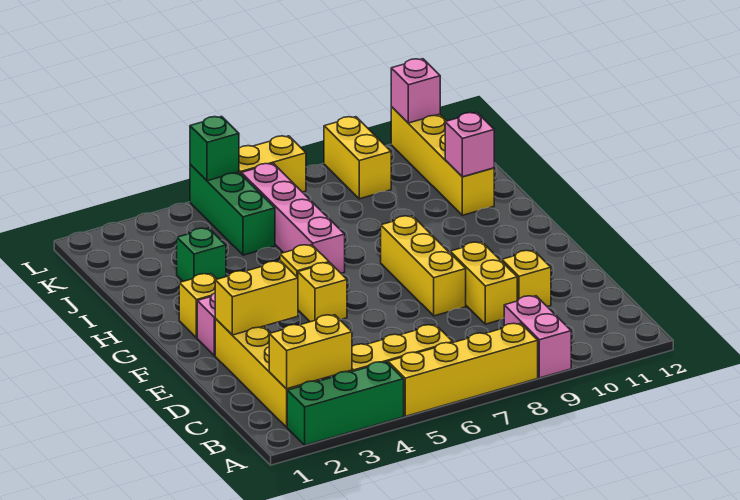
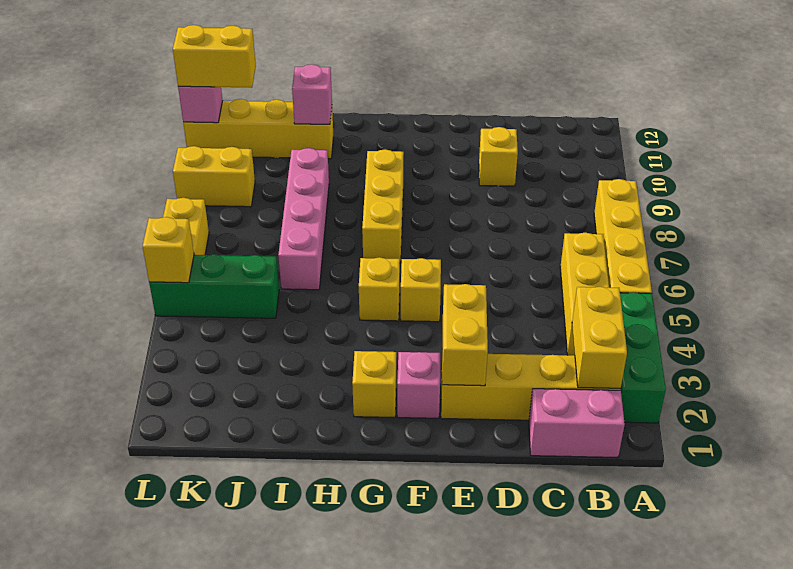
pink brick A9:B9 level 1 -> pink brick B1:C1 level 1
yellow brick D9:E9 level 1 -> yellow brick K11:L11 level 3
yellow brick E8:G8 level 1 -> yellow brick G7:G9 level 1
pink brick H6:K6 level 1 -> pink brick I6:I9 level 1
green brick I3 level 1 -> none
green brick L5 level 2 -> yellow brick L5 level 2

